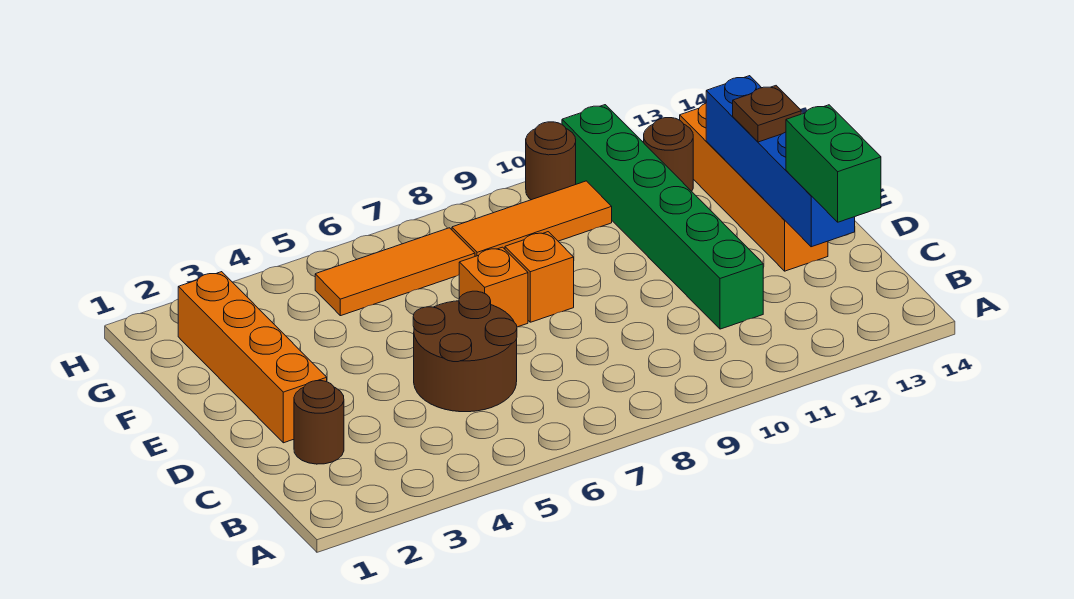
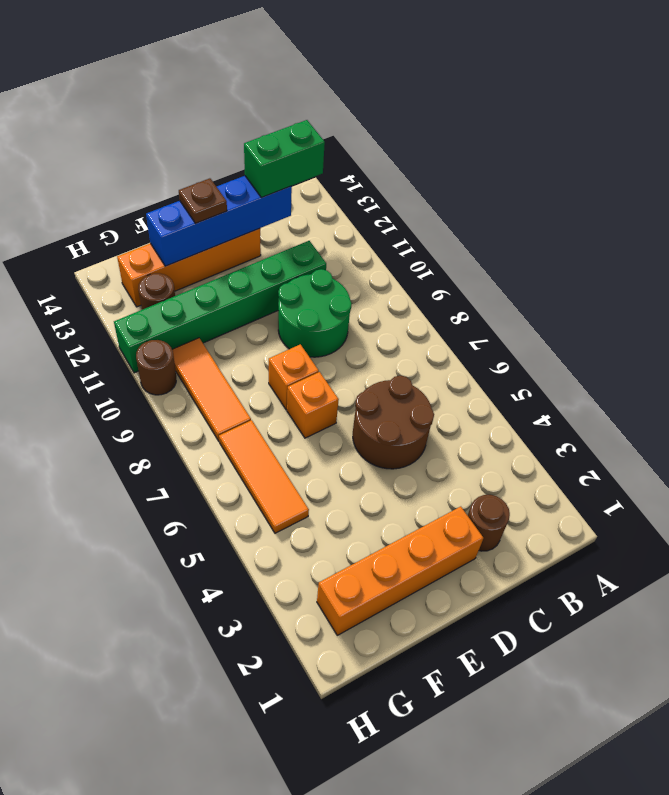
none -> green round brick C9:D10 level 1

